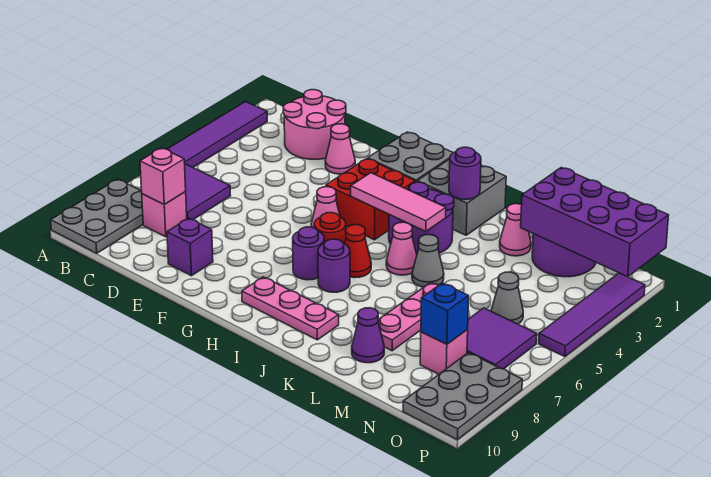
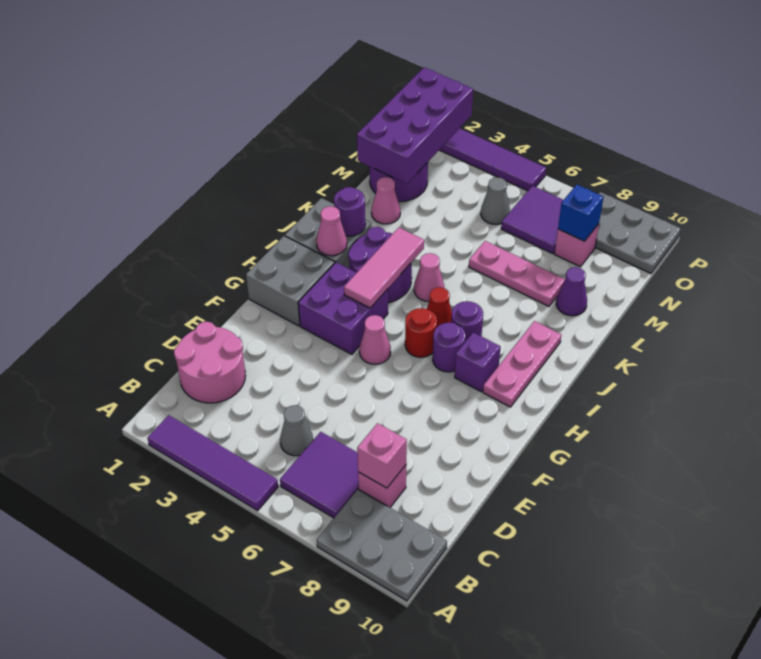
pink cone E2 level 1 -> pink cone I2 level 2
purple brick E9 level 1 -> purple brick H8 level 1
red brick G3:H4 level 1 -> purple brick G3:H4 level 1
grey cone K5 level 1 -> grey cone C5 level 1

